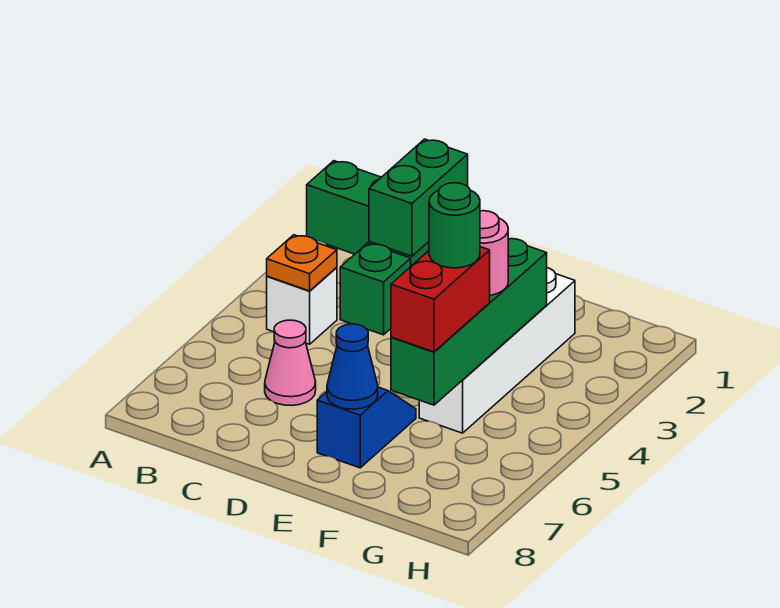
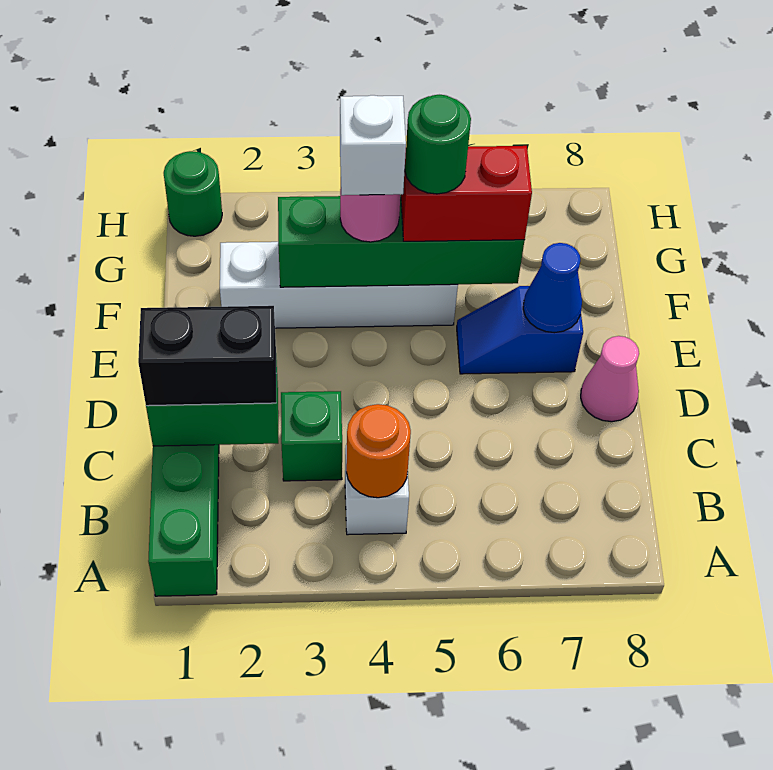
orange plate B4 level 2 -> orange round brick B4 level 2
none -> black brick C1:C2 level 3
pink cone C6 level 1 -> pink cone D8 level 1
none -> white brick F4 level 4
none -> green round brick H1 level 1

